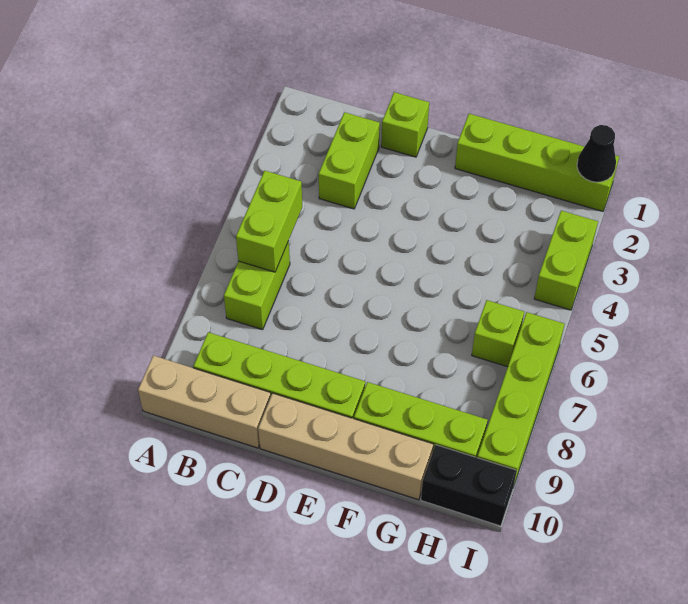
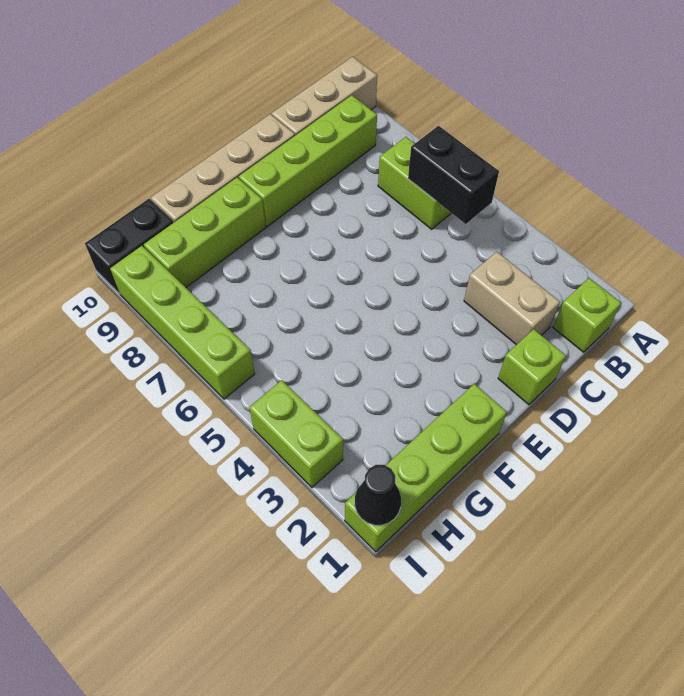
lime brick B5:B6 level 2 -> black brick B5:B6 level 2
lime brick C2:C3 level 1 -> tan brick C2:C3 level 1
lime brick H6 level 1 -> lime brick B1 level 1

